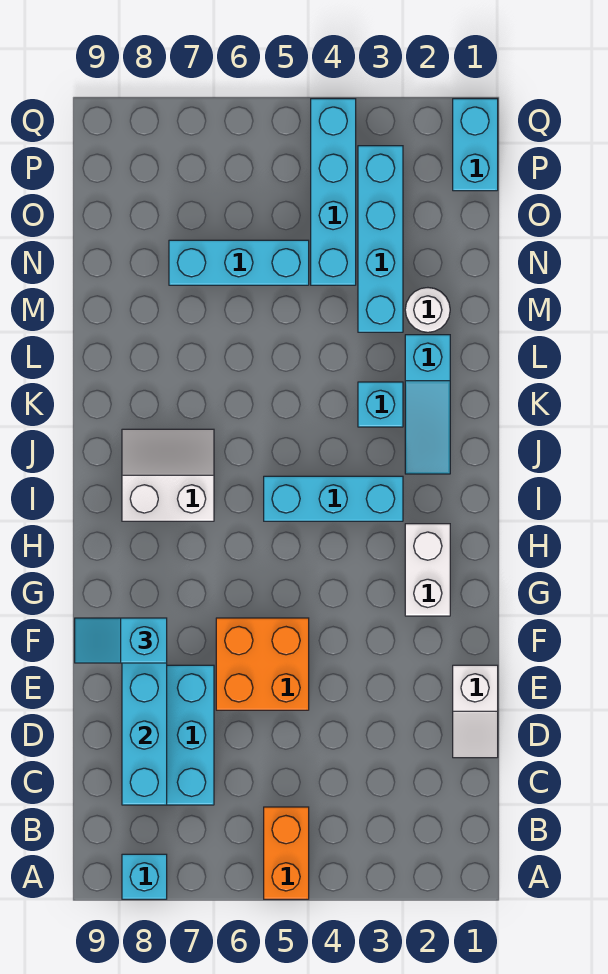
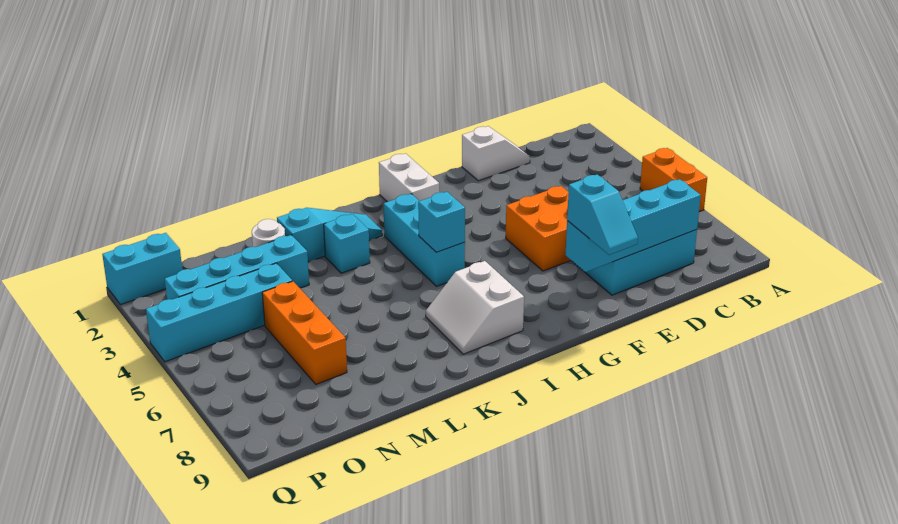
orange brick A5:B5 level 1 -> orange brick A5:A6 level 1
cyan brick A8 level 1 -> cyan brick I5 level 2
white brick G2:H2 level 1 -> white brick H1:H2 level 1
cyan brick N5:N7 level 1 -> orange brick N5:N7 level 1

